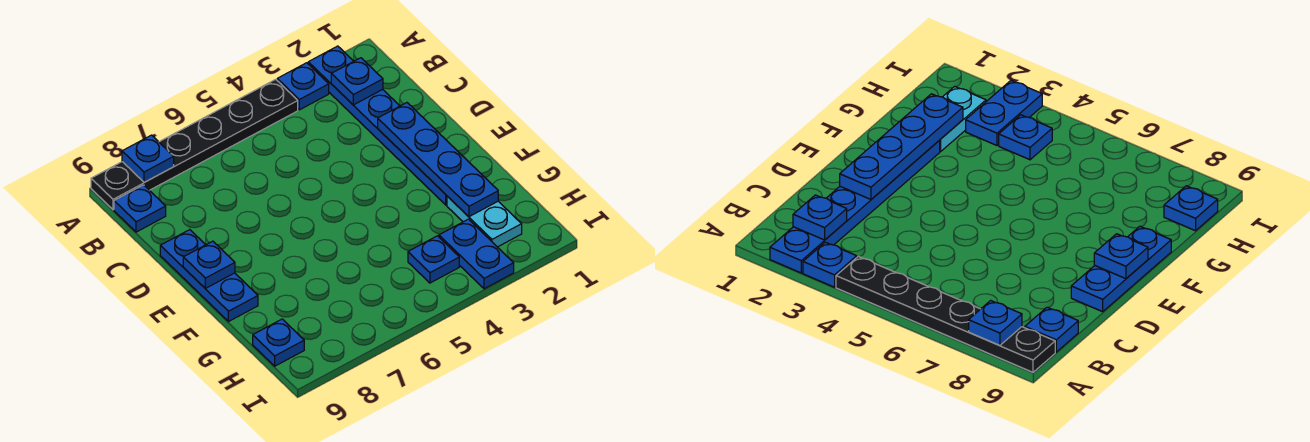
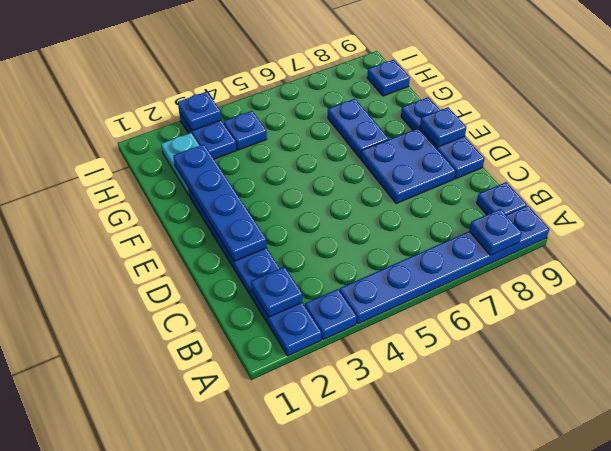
black plate A4:A9 level 1 -> blue plate A4:A9 level 1
none -> blue plate D7:E8 level 1
none -> blue plate F7:G7 level 1
none -> blue plate I3 level 2

